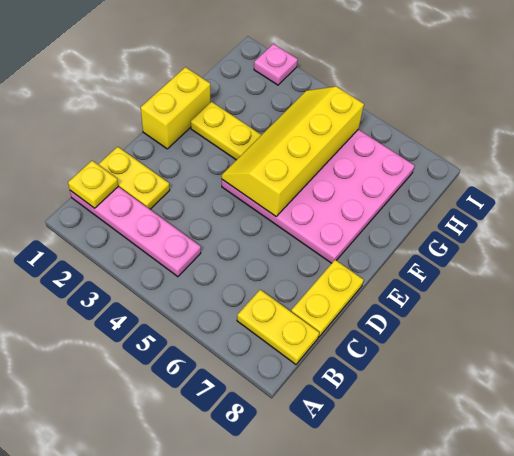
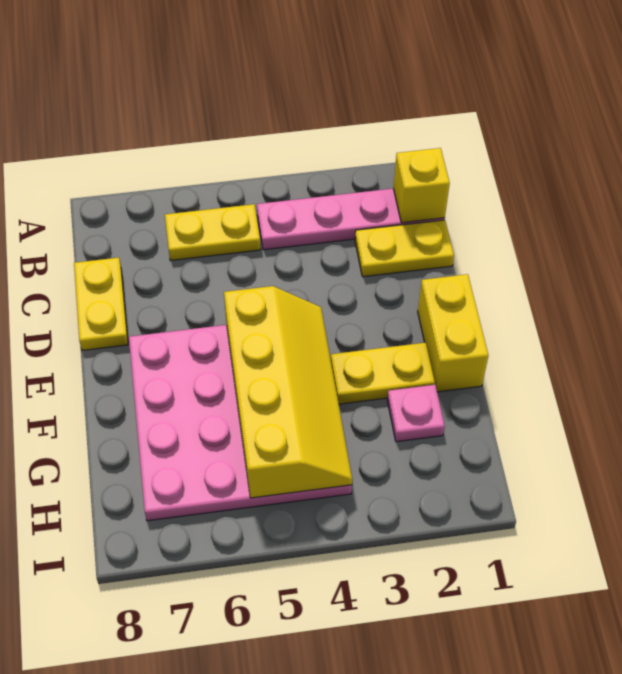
yellow plate B1 level 2 -> yellow brick B1 level 2
yellow plate B7:B8 level 1 -> yellow plate B5:B6 level 1
pink plate I2 level 1 -> pink plate G2 level 1

